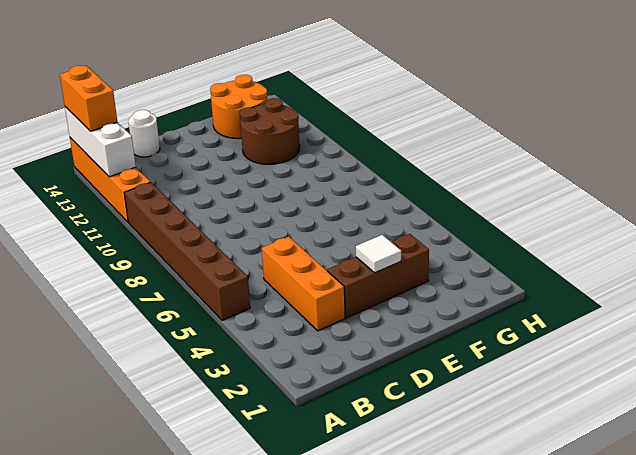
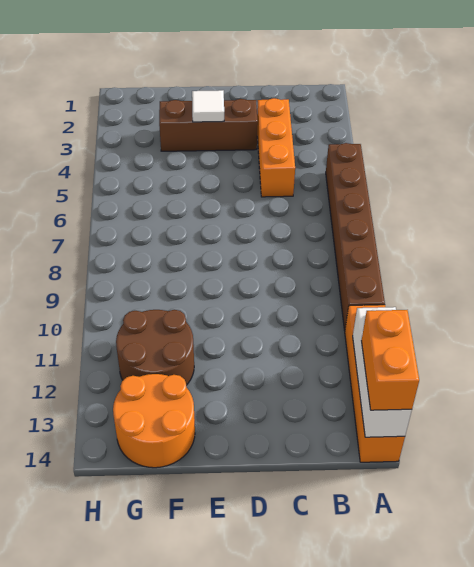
white round brick C14 level 1 -> none

